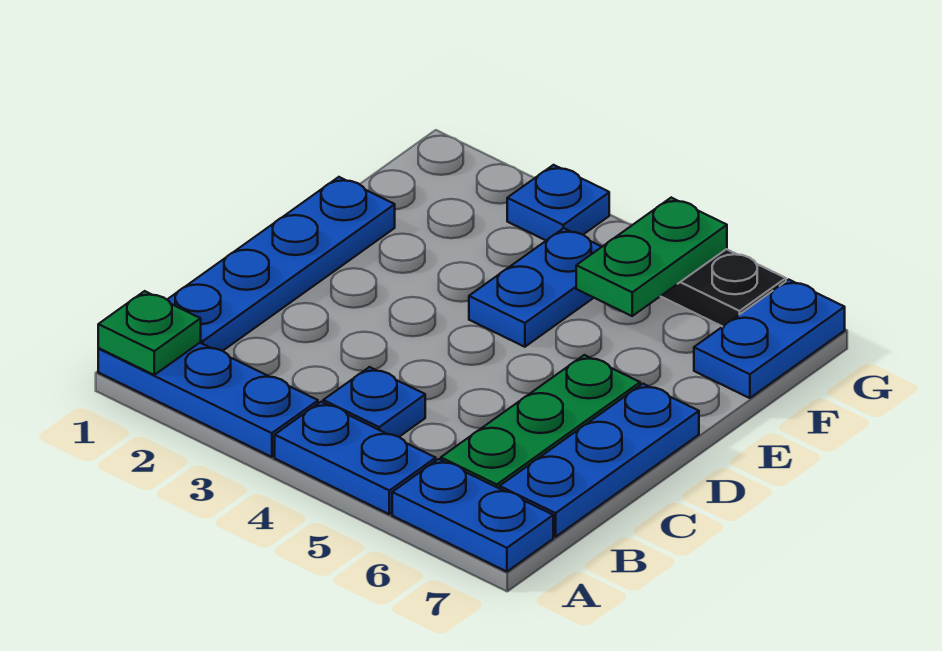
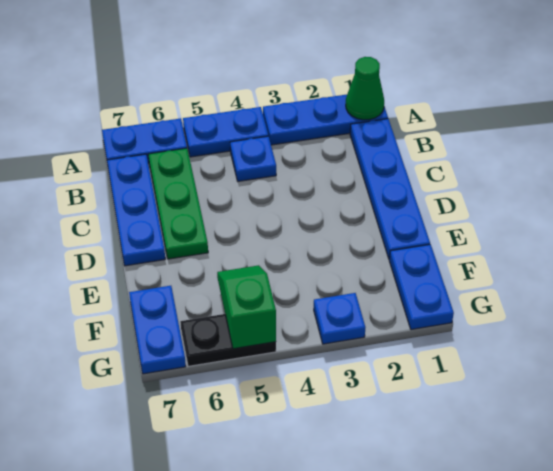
green plate A1 level 2 -> green cone A1 level 2
blue plate E4:F4 level 1 -> blue plate F1:G1 level 1
green plate F5:G5 level 2 -> green slope F5:G5 level 2 top G

